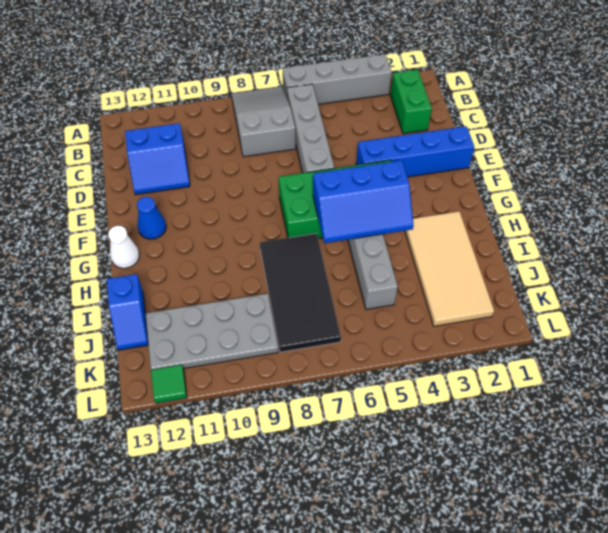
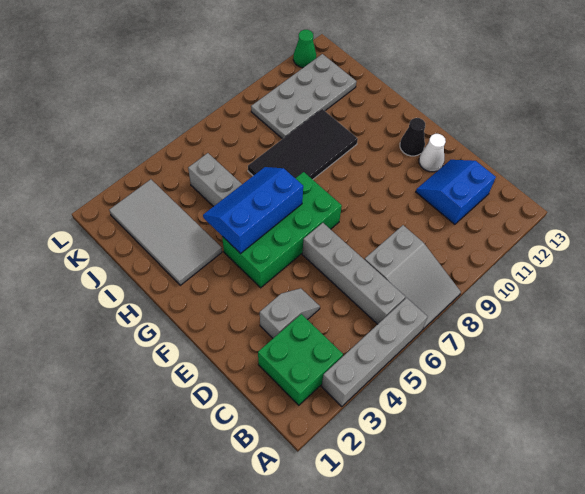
green brick B2:C2 level 1 -> green brick B2:C3 level 1
none -> grey slope D3:D4 level 1 top 3
blue brick E1:E4 level 1 -> none
blue cone F12 level 1 -> black cone F12 level 1
white cone G13 level 1 -> white cone E12 level 1
tan tile H2:K3 level 1 -> grey tile H2:K3 level 1
black tile H7:K8 level 1 -> black tile H7:I10 level 1
blue slope I13:J13 level 1 top I -> none
green tile L12 level 1 -> green cone L12 level 1

